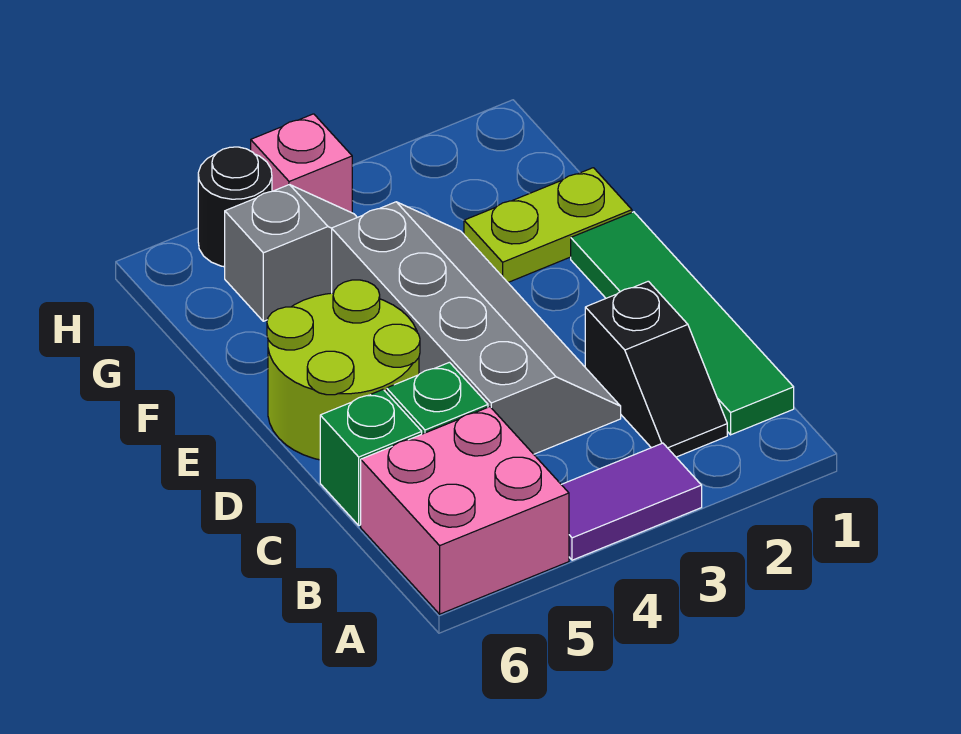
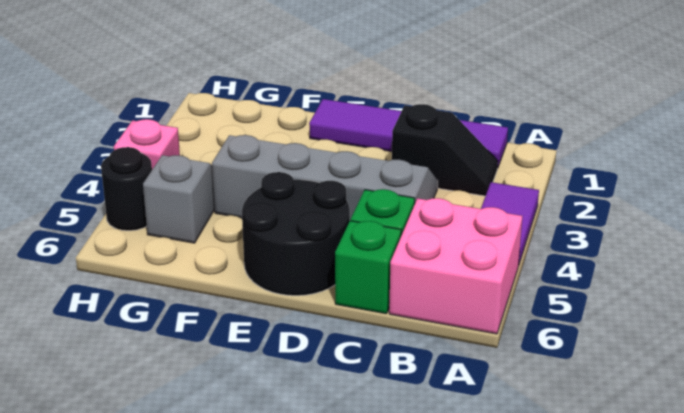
green tile B1:E1 level 1 -> purple tile B1:E1 level 1
lime round brick D5:E6 level 1 -> black round brick D5:E6 level 1
lime plate F1:F2 level 1 -> none

